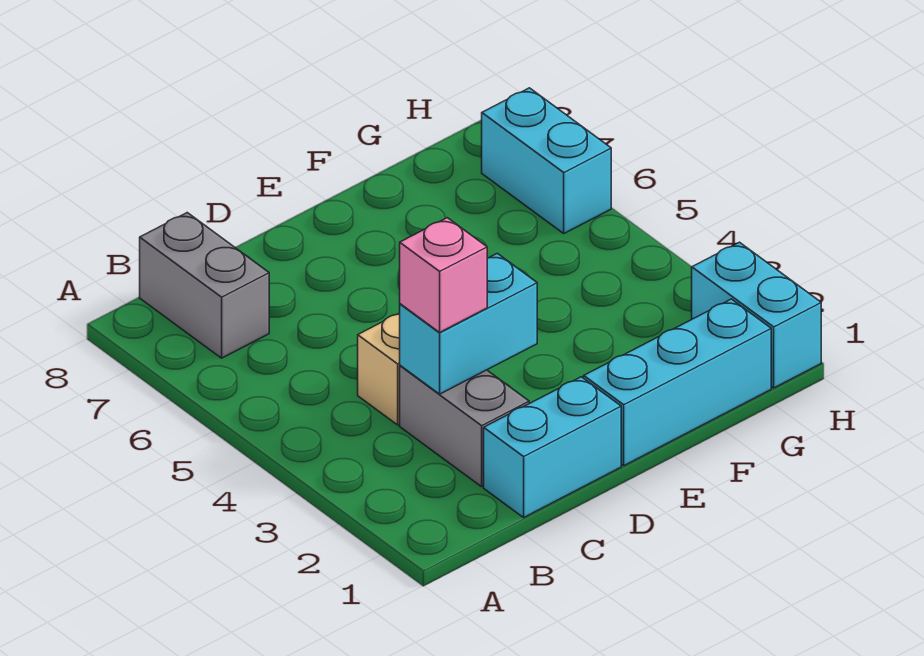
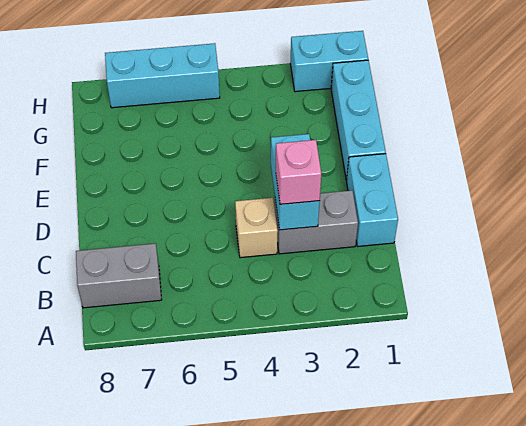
cyan brick H6:H7 level 1 -> cyan brick H5:H7 level 1

